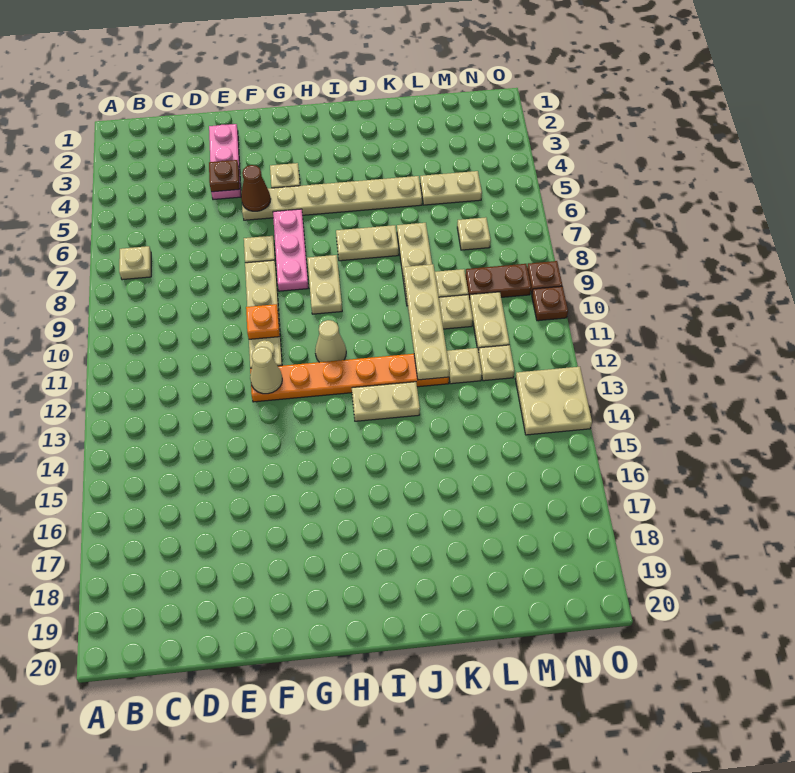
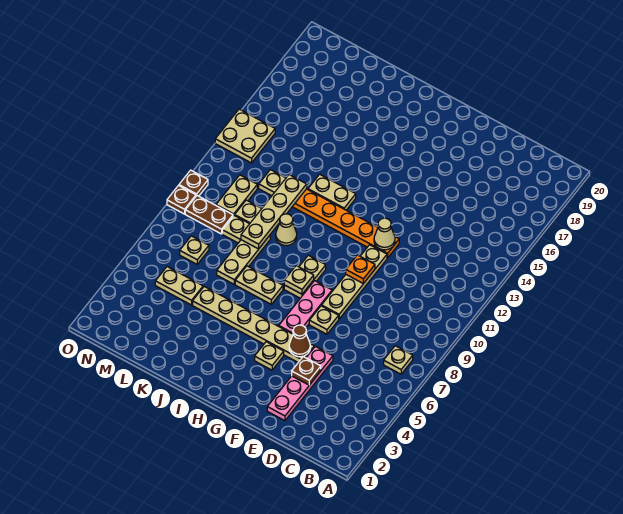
pink plate E2:E4 level 1 -> pink plate E2:E5 level 1
tan cone H11 level 1 -> tan cone J10 level 1
tan plate M12 level 1 -> tan plate H8 level 2

